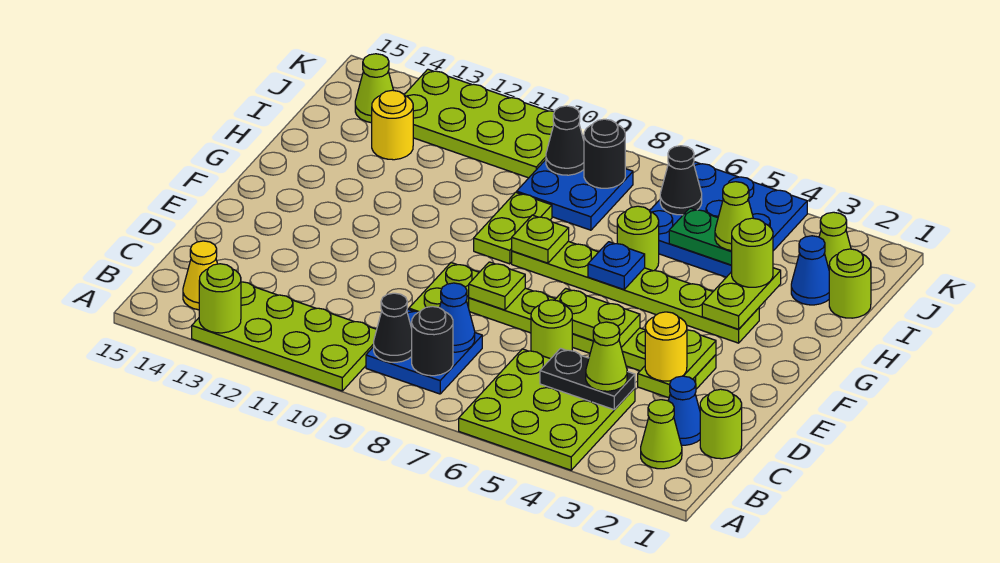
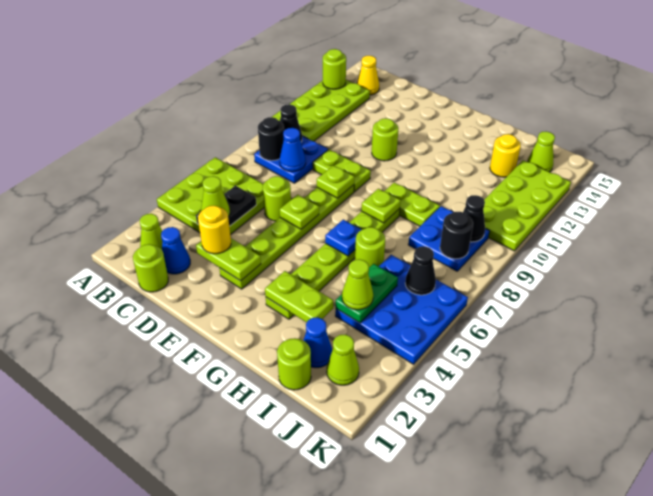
lime plate E5:E6 level 2 -> lime plate E6 level 2
lime round brick H3 level 3 -> lime round brick E11 level 1

